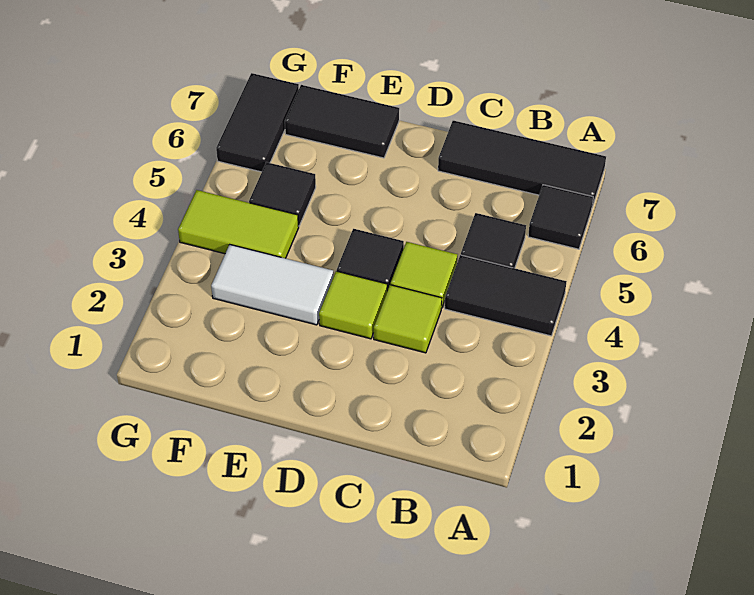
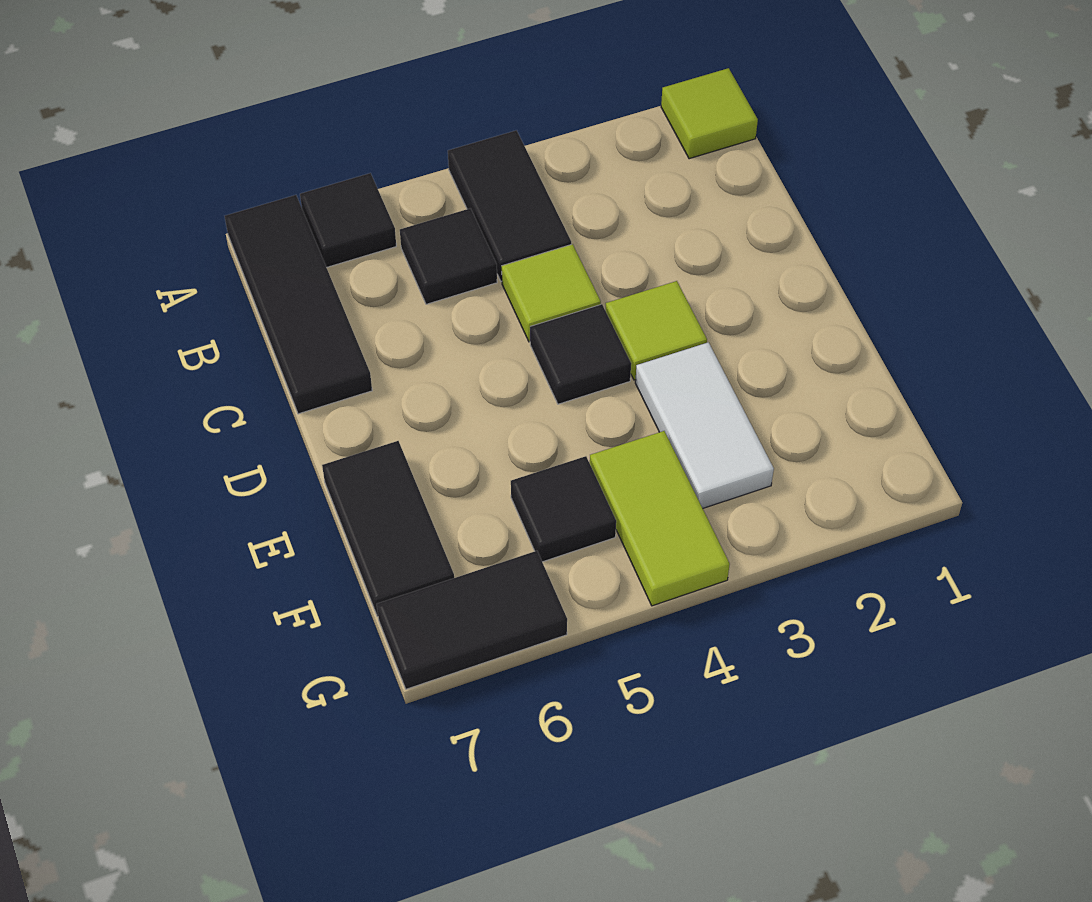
lime tile C3 level 1 -> lime tile A1 level 1

